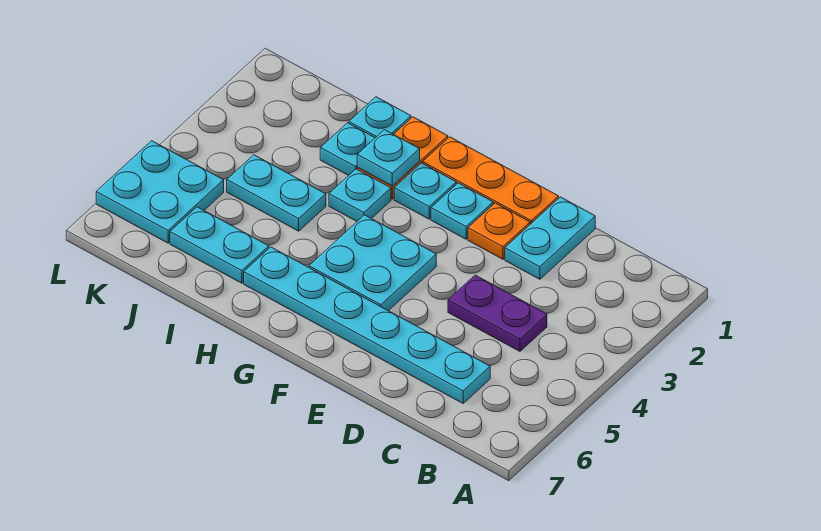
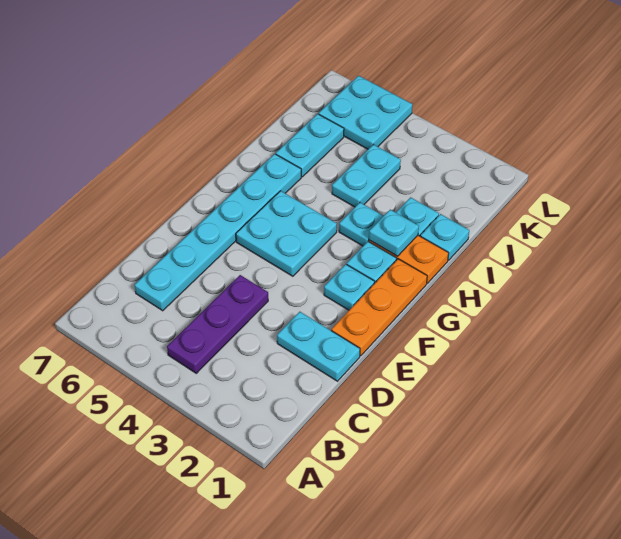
purple plate C4:D4 level 1 -> purple plate B4:D4 level 1
orange plate E2 level 1 -> none

